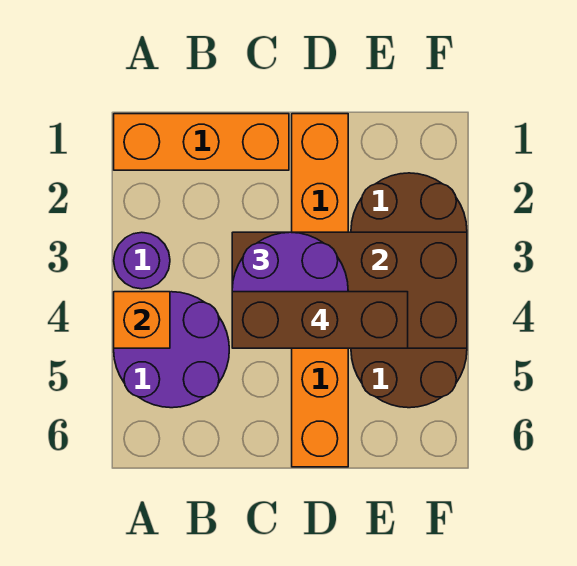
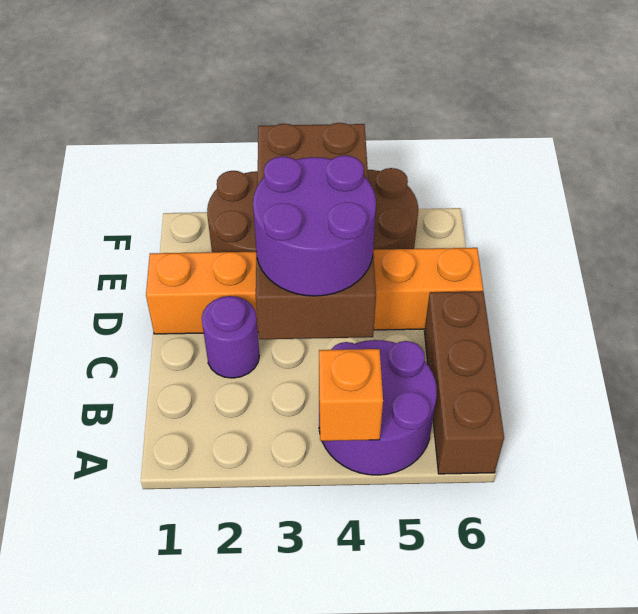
orange brick A1:C1 level 1 -> none
purple round brick A3 level 1 -> purple round brick C2 level 1
brown brick C4:E4 level 4 -> brown brick A6:C6 level 1

